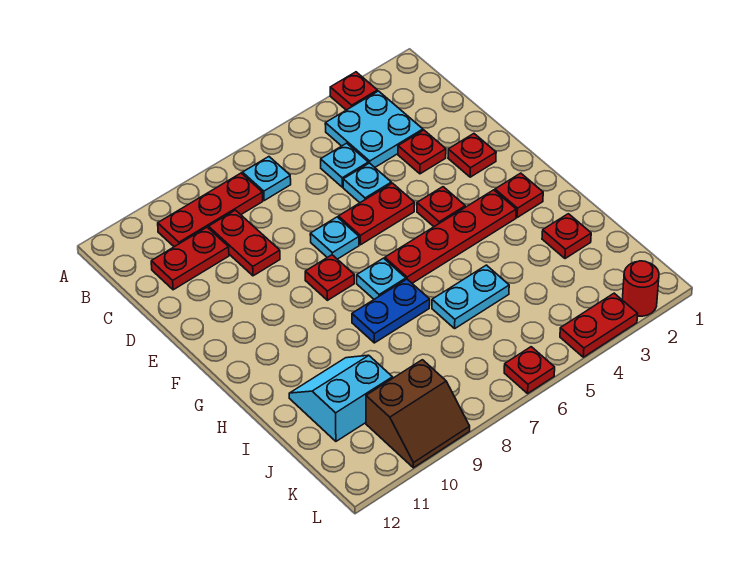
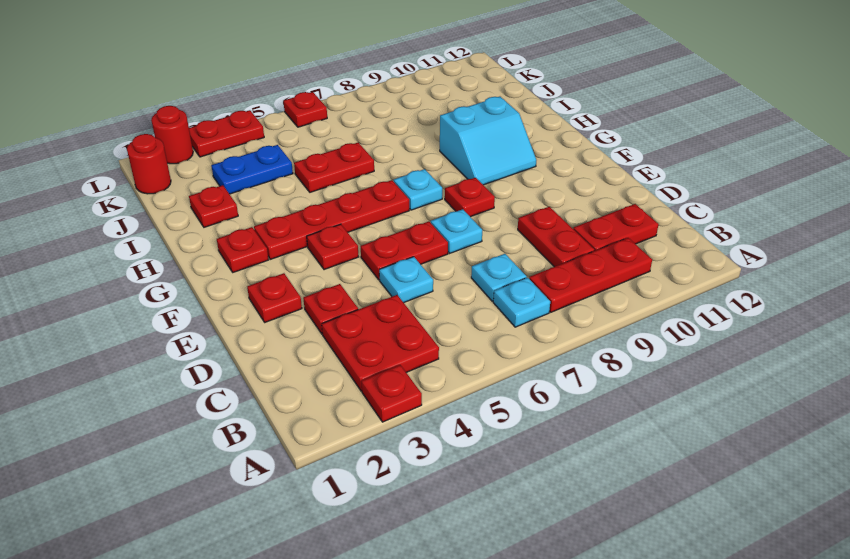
cyan plate B3:C4 level 1 -> red plate B3:C4 level 1
cyan plate C5 level 1 -> cyan plate C7 level 1
blue plate H7:H8 level 1 -> blue plate J3:J4 level 1
cyan plate I5:I6 level 1 -> red plate I5:I6 level 1
cyan slope I10:J11 level 1 top J -> cyan slope G9:H10 level 1 top H
none -> red round brick K1 level 1
brown slope K9:L10 level 1 top K -> none

